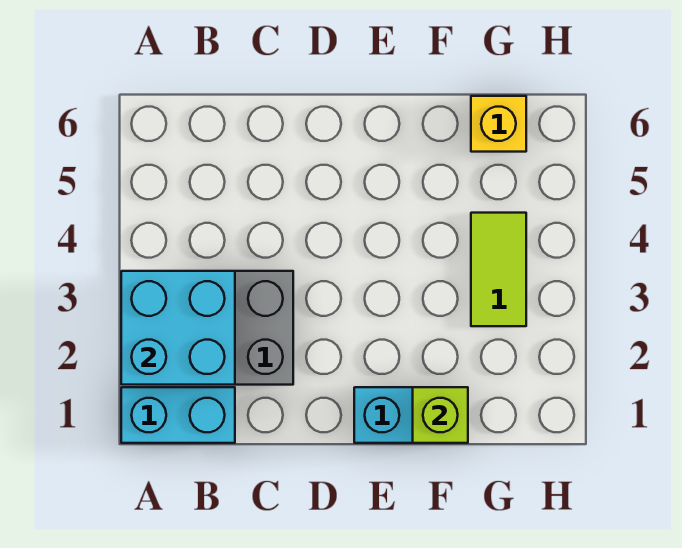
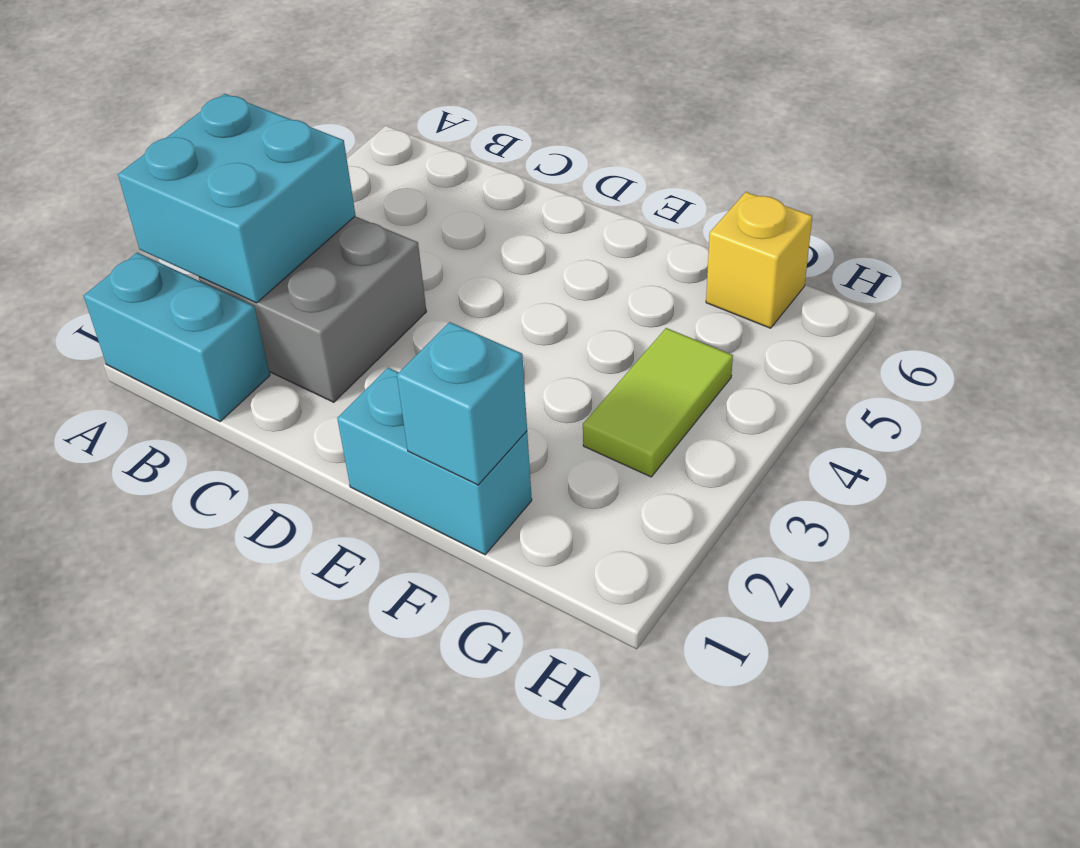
lime brick F1 level 2 -> cyan brick F1 level 2

